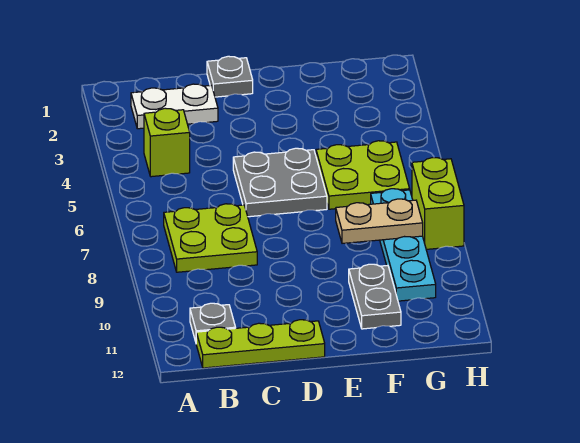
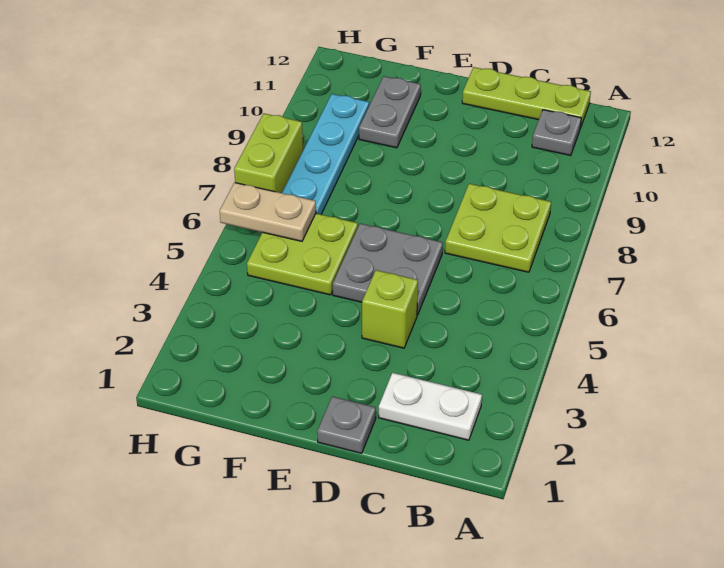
lime brick B4 level 1 -> lime brick D4 level 1
tan plate F8:G8 level 2 -> tan plate G6:H6 level 2

